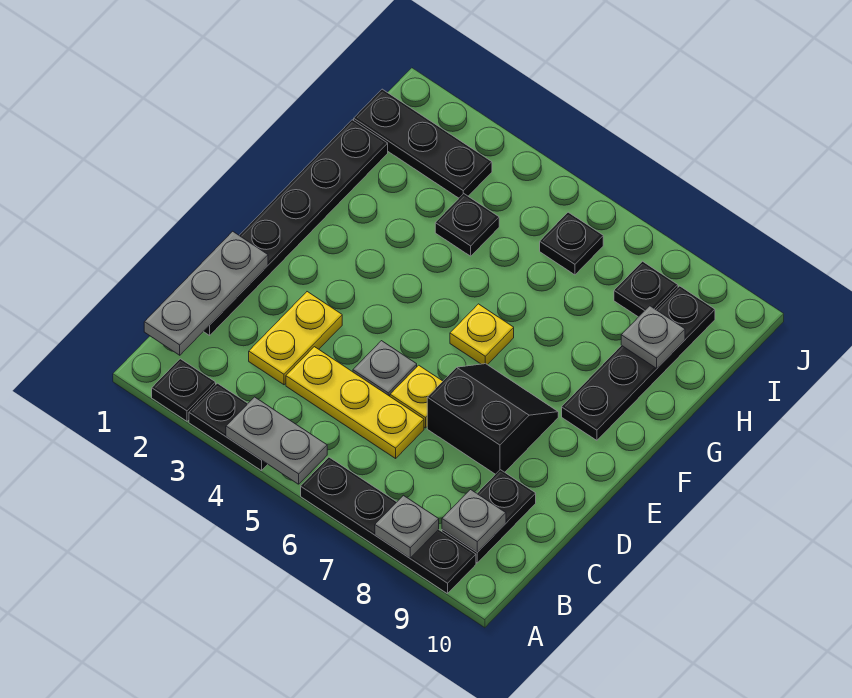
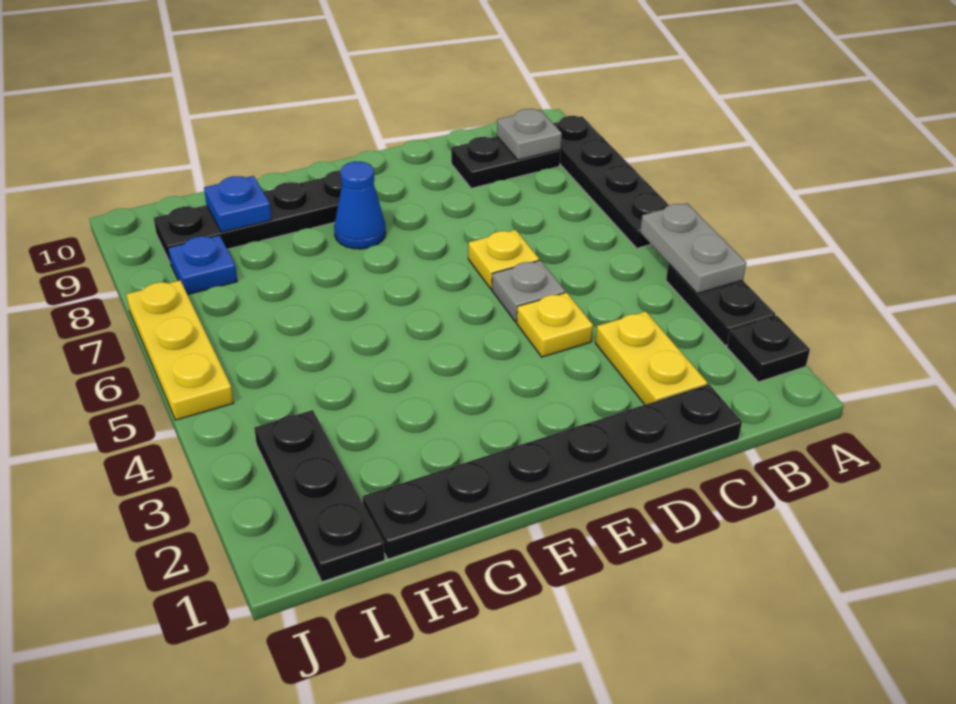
grey plate A8 level 2 -> none
grey plate B1:D1 level 2 -> none
yellow plate C3:D3 level 1 -> yellow plate C2:C3 level 1
yellow plate C4:C6 level 1 -> yellow plate J5:J7 level 1
black slope D7:E8 level 1 top D -> none
yellow plate F6 level 1 -> yellow plate D4 level 1
none -> blue cone F8 level 1
black plate H4 level 1 -> none
grey plate H9 level 2 -> blue plate H9 level 2
black plate I6 level 1 -> none
black plate I8 level 1 -> blue plate I8 level 1

